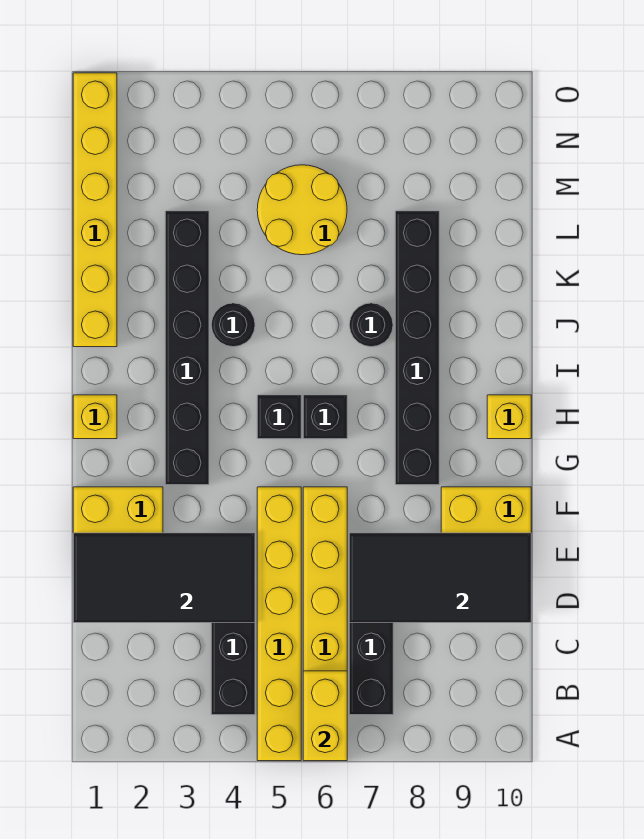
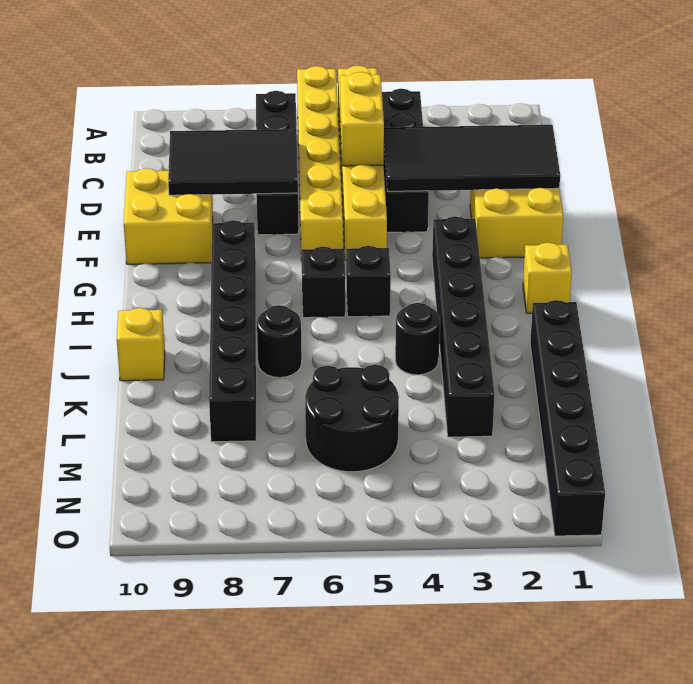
yellow brick A6:B6 level 2 -> yellow brick C5:D5 level 2
black tile D7:E10 level 2 -> black tile D7:E9 level 2
yellow brick H10 level 1 -> yellow brick J10 level 1
yellow brick J1:O1 level 1 -> black brick J1:O1 level 1
yellow round brick L5:M6 level 1 -> black round brick L5:M6 level 1

